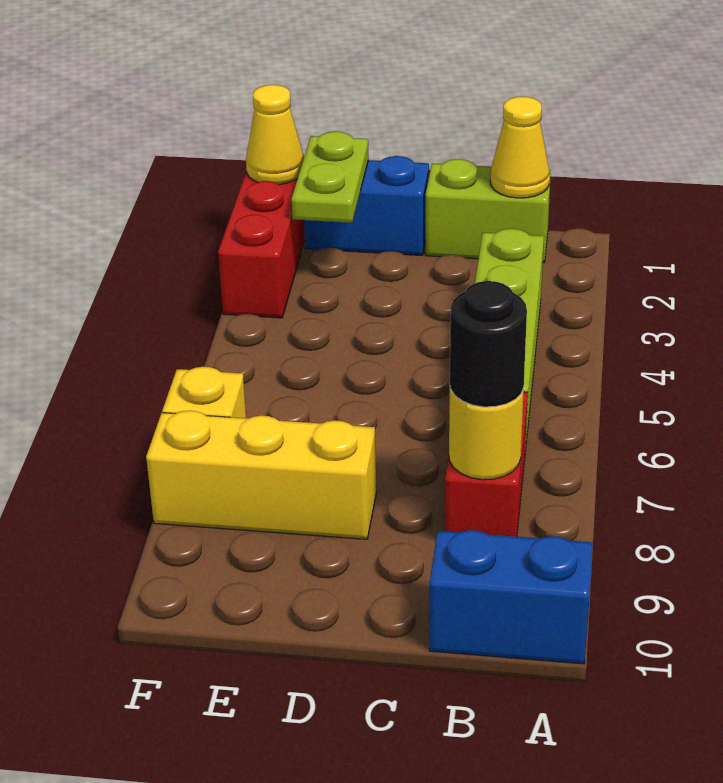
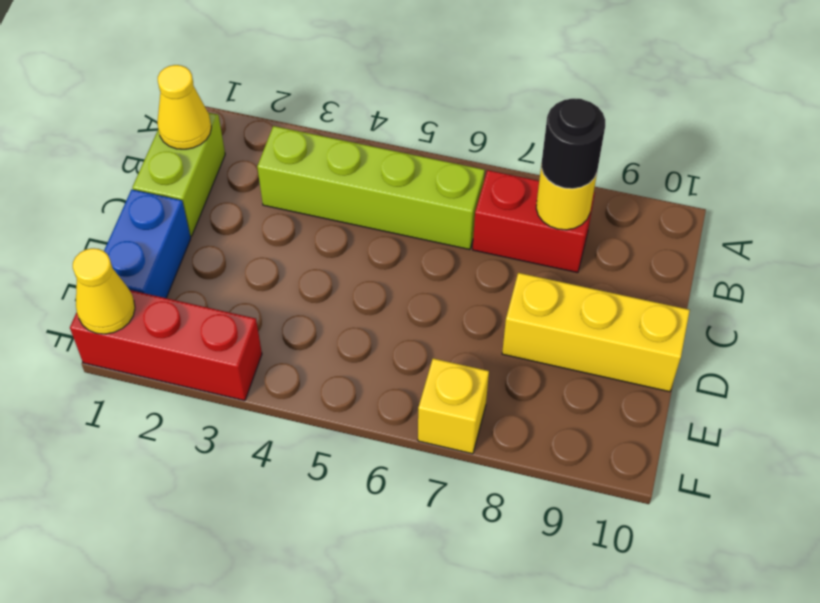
blue brick A10:B10 level 1 -> none
yellow brick D8:F8 level 1 -> yellow brick D8:D10 level 1
lime plate E1:E2 level 2 -> none

